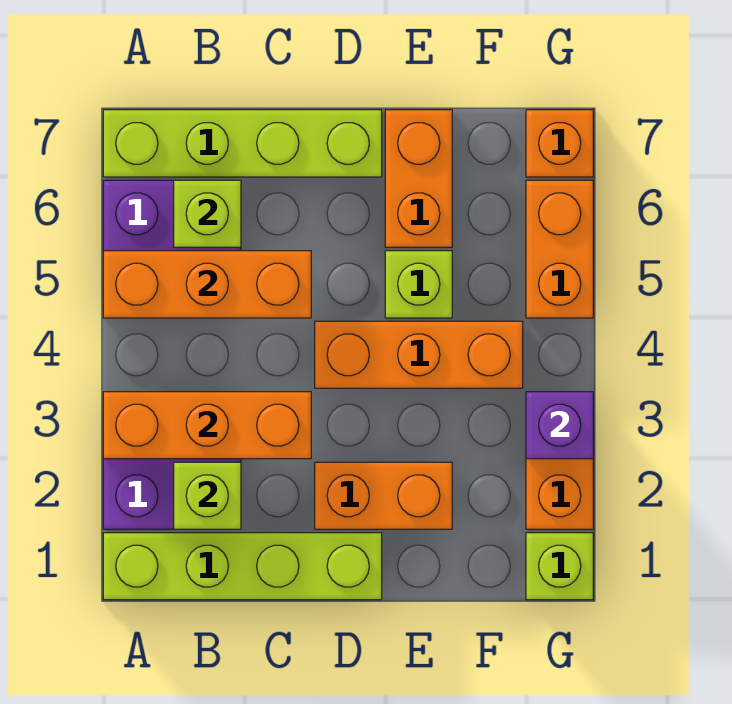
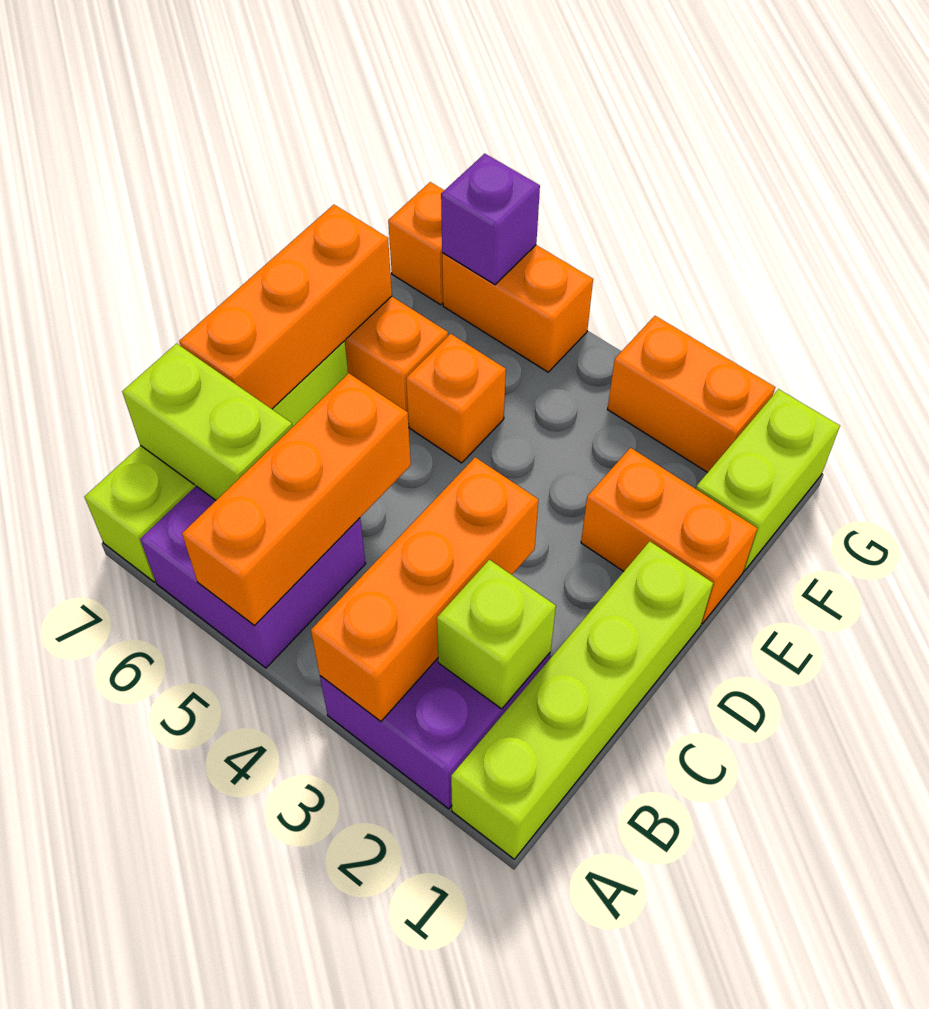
lime brick B6 level 2 -> lime brick B6:B7 level 2
orange brick D2:E2 level 1 -> orange brick E1:E2 level 1
orange brick D4:F4 level 1 -> orange brick C7:E7 level 2
lime brick E5 level 1 -> orange brick E5 level 1
lime brick G1 level 1 -> lime brick F1:G1 level 1
purple brick G3 level 2 -> purple brick G6 level 2

